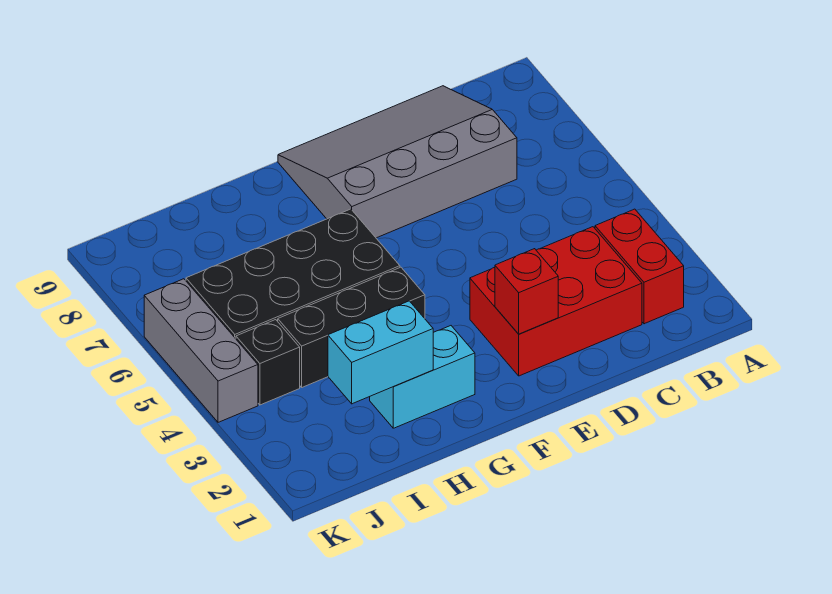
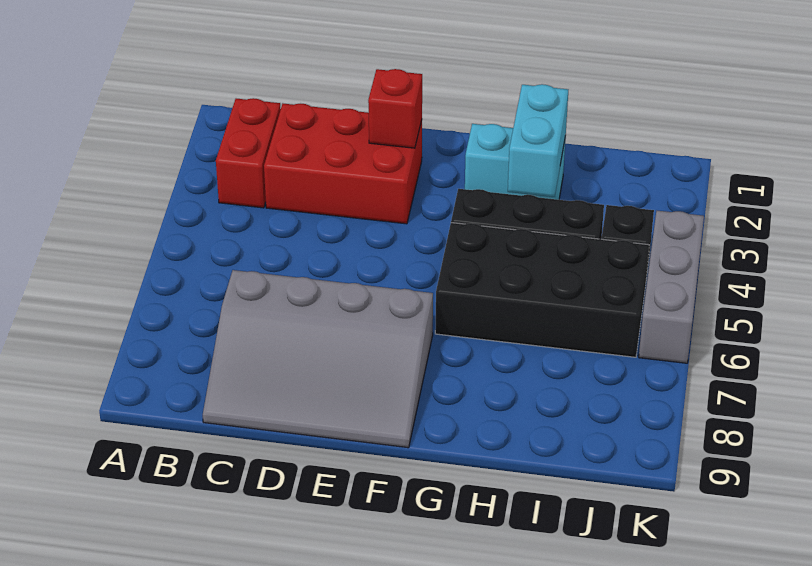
cyan brick H2:I2 level 2 -> cyan brick H2:H3 level 2

